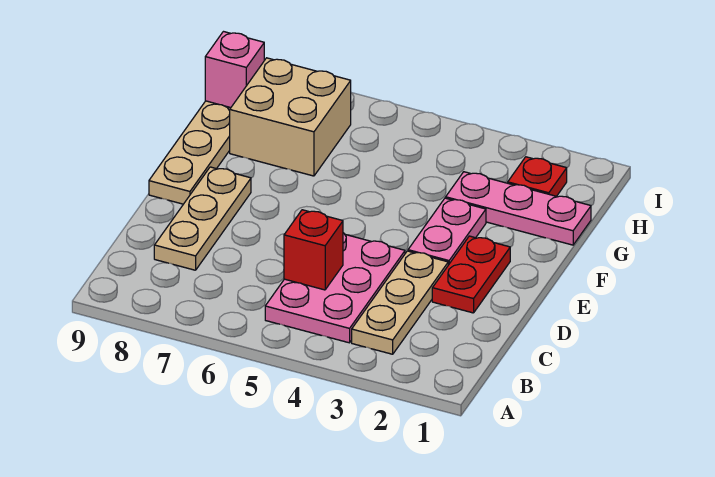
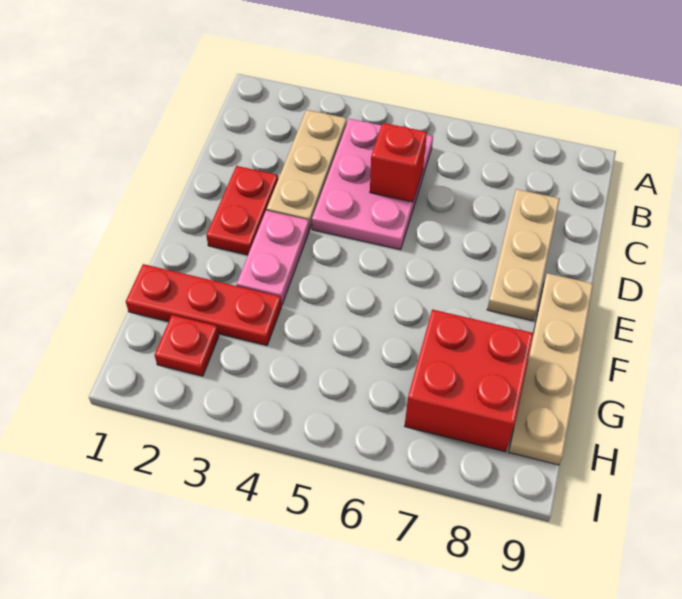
pink plate G1:G3 level 1 -> red plate G1:G3 level 1
tan brick G7:H8 level 1 -> red brick G7:H8 level 1
pink brick H9 level 2 -> none

